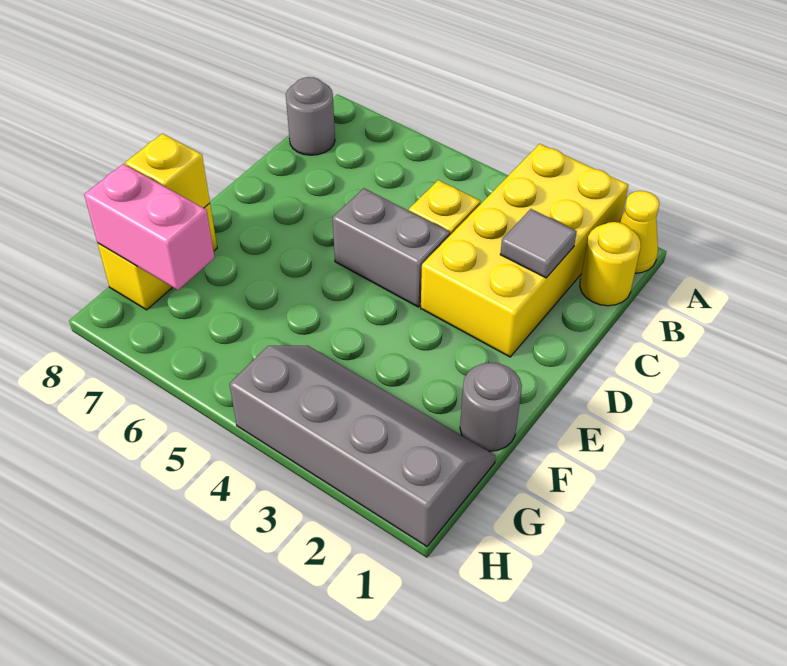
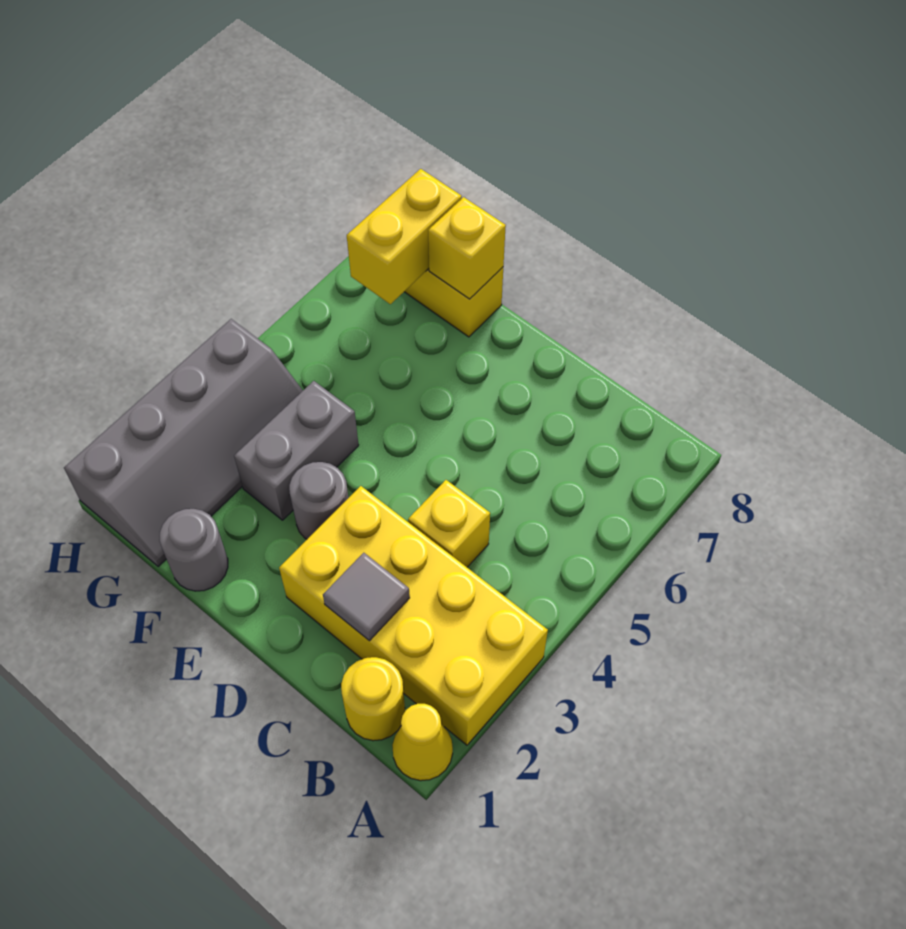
grey round brick B8 level 1 -> grey round brick E3 level 1
grey brick D4:D5 level 1 -> grey brick F3:F4 level 1
pink brick G7:G8 level 2 -> yellow brick G7:G8 level 2

